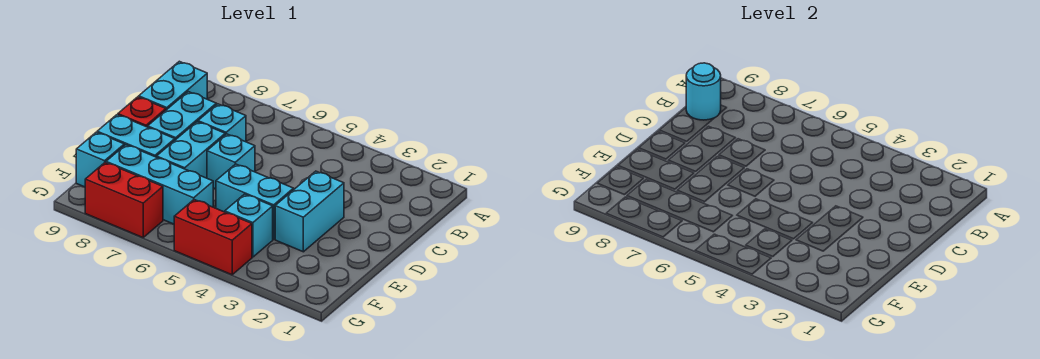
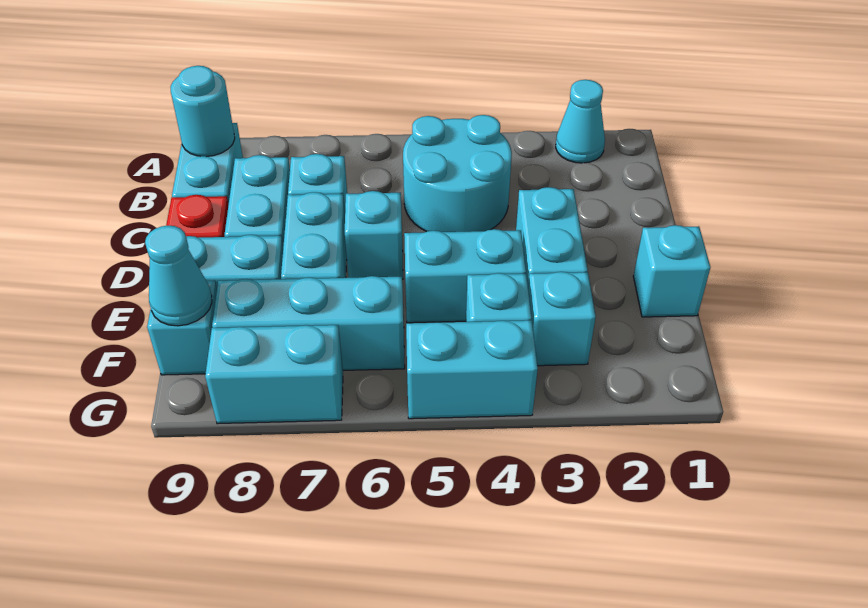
none -> cyan cone A2 level 1
none -> cyan round brick B4:C5 level 1
none -> cyan brick E1 level 1
none -> cyan brick F3 level 1
none -> cyan cone F9 level 2
red brick G4:G5 level 1 -> cyan brick G4:G5 level 1
red brick G7:G8 level 1 -> cyan brick G7:G8 level 1

